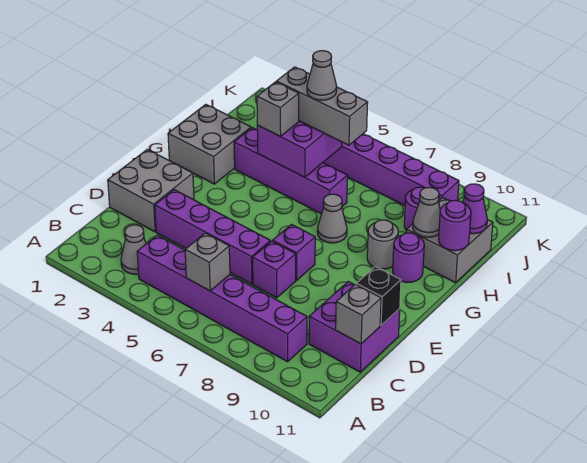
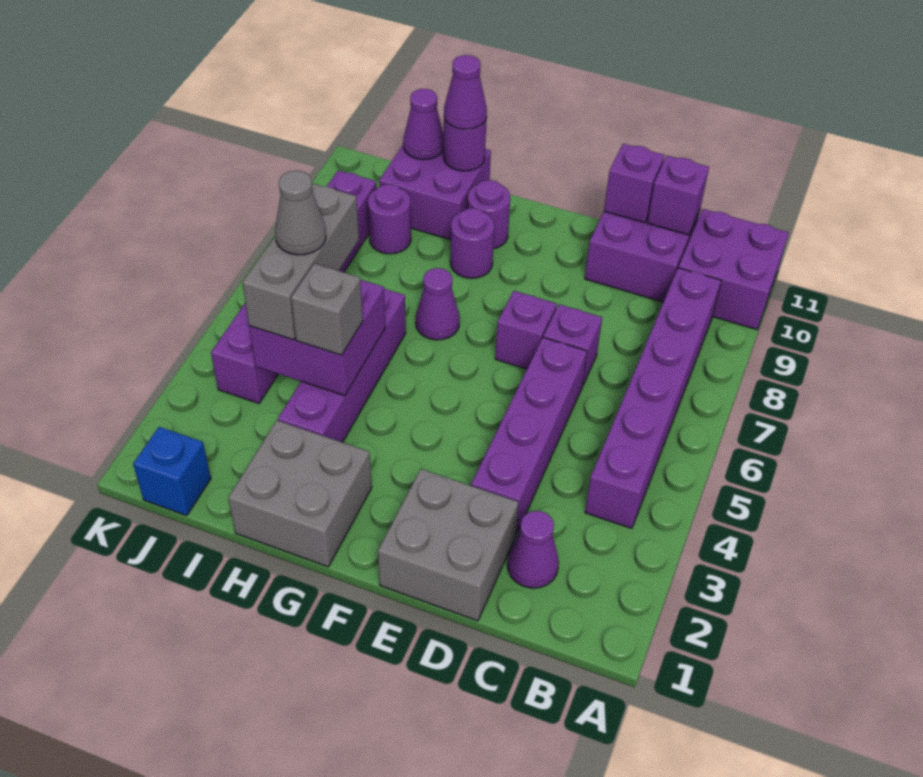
none -> purple brick A10:B11 level 1
grey cone B3 level 1 -> none
grey brick B6 level 2 -> none
none -> purple cone C2 level 1
grey brick C11 level 2 -> purple brick C11 level 2
black brick D11 level 2 -> purple brick D11 level 2
grey cone G7 level 1 -> purple cone G7 level 1
grey round brick G9 level 1 -> purple round brick G9 level 1
grey brick H10:I11 level 1 -> purple brick H10:I11 level 1
grey cone H10 level 2 -> none
none -> purple cone H11 level 3
none -> blue brick J1 level 1

